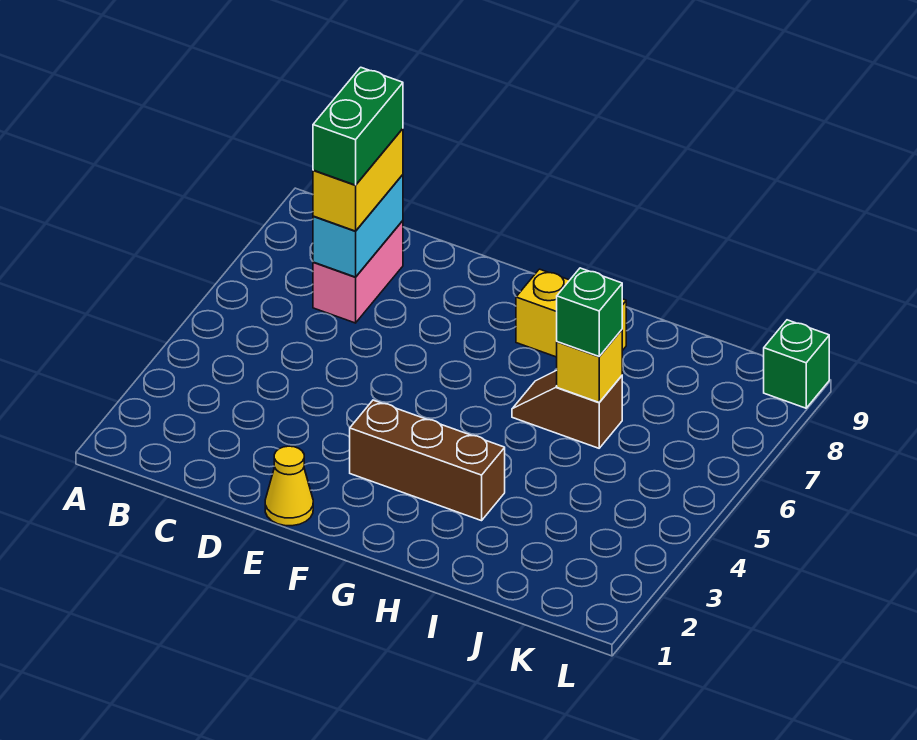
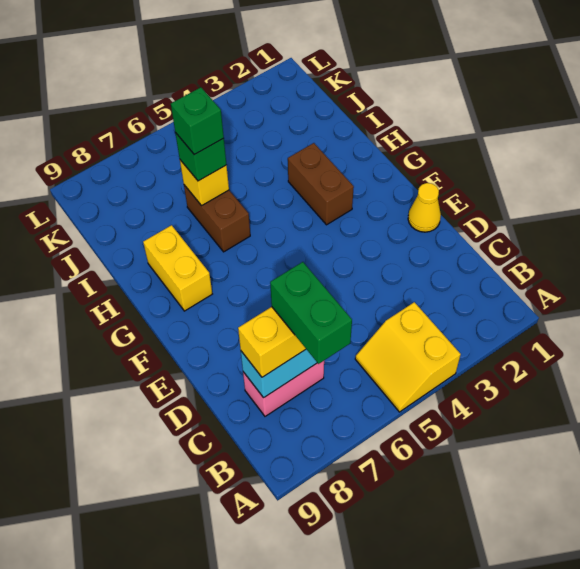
none -> yellow slope A4:B5 level 1 top 4
green brick C7:C8 level 4 -> green brick B7:C7 level 4
brown brick F3:H3 level 1 -> brown brick G3:H3 level 1
brown slope H6:I6 level 1 top I -> brown brick H6:I6 level 1
green brick L9 level 1 -> green brick I6 level 4

